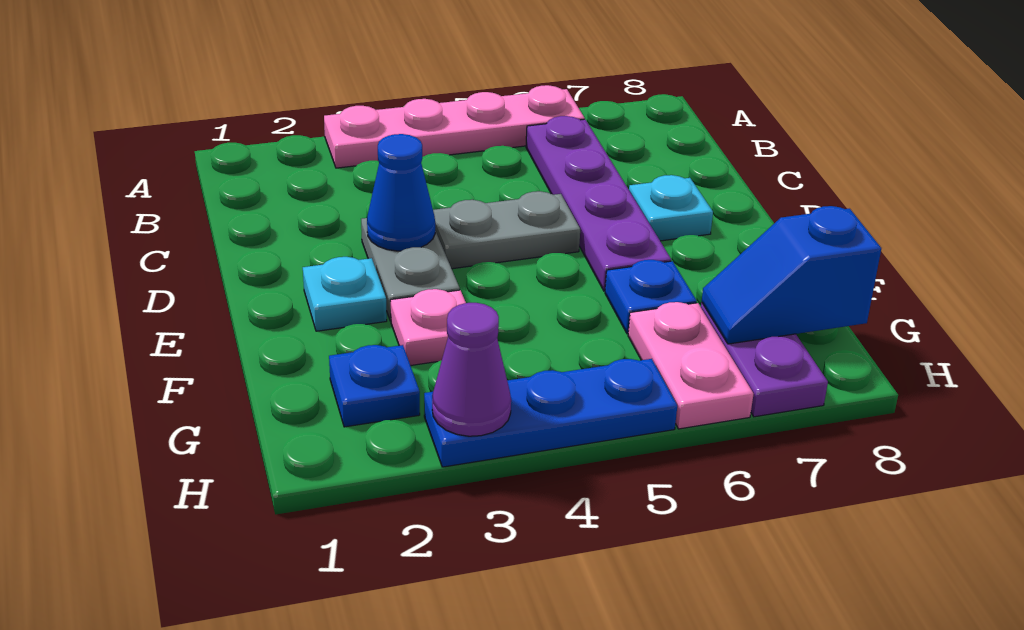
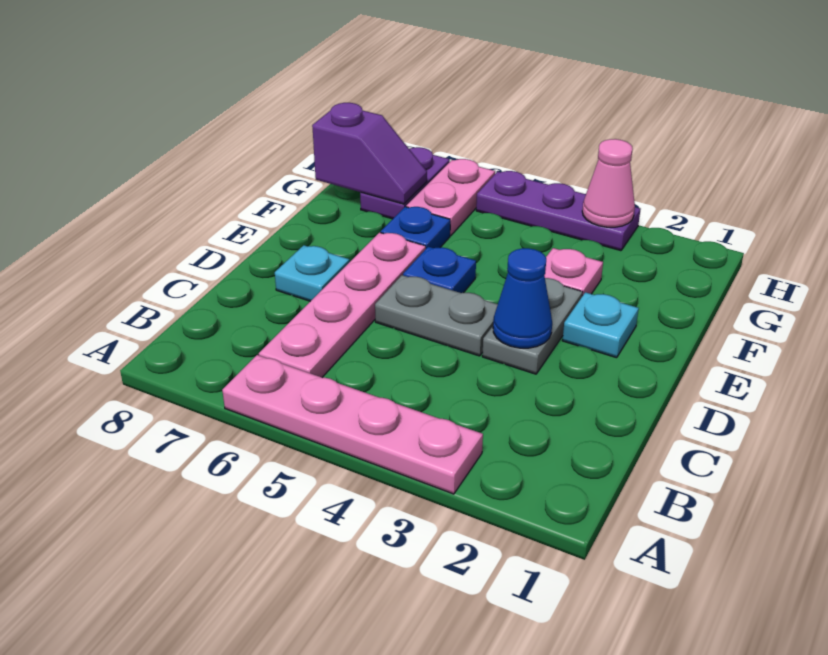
purple plate B6:E6 level 1 -> pink plate B6:E6 level 1
blue plate G2 level 1 -> blue plate E5 level 1
blue slope G7:G8 level 2 top 8 -> purple slope G7:G8 level 2 top 8
blue plate H3:H5 level 1 -> purple plate H3:H5 level 1
purple cone H3 level 2 -> pink cone H3 level 2

